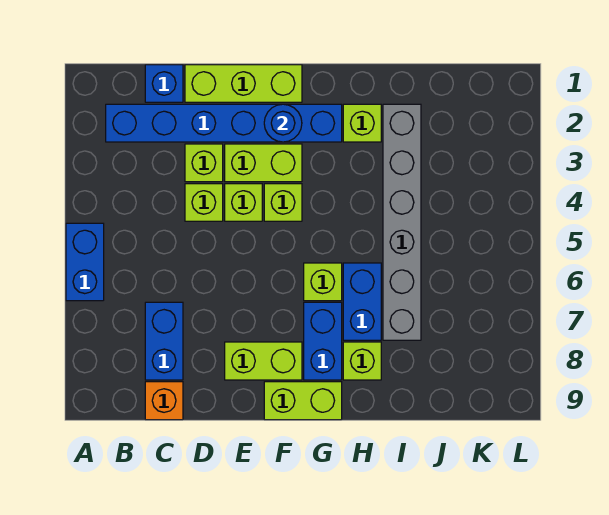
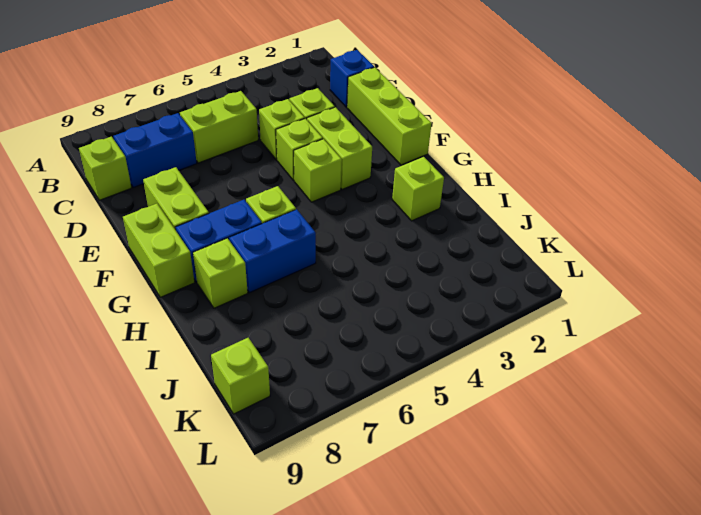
blue brick A5:A6 level 1 -> none
blue brick B2:G2 level 1 -> none
none -> lime brick C5:C6 level 1
orange brick C9 level 1 -> lime brick C9 level 1
blue round brick F2 level 2 -> none
grey brick I2:I7 level 1 -> none
none -> lime brick K9 level 1

